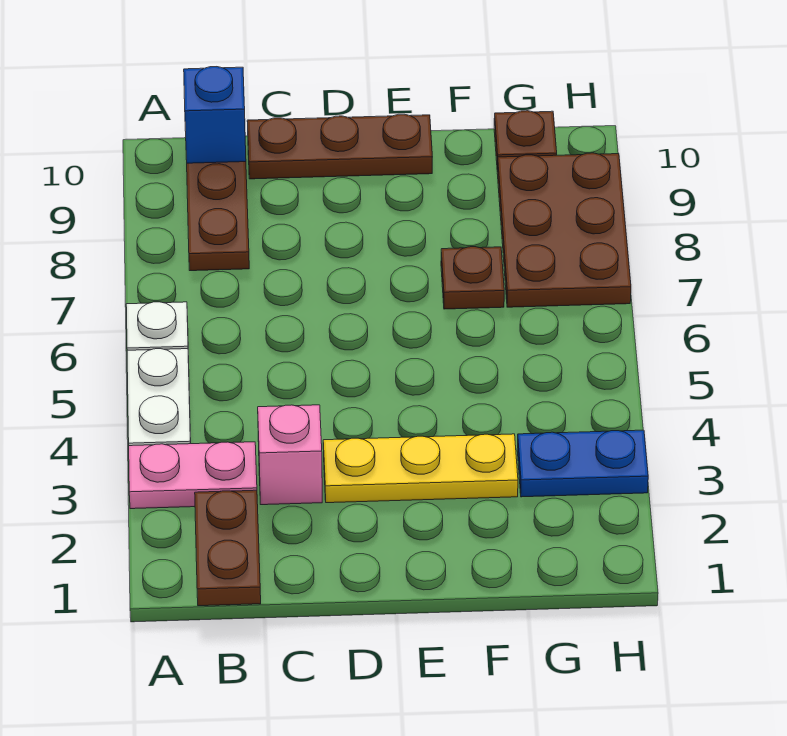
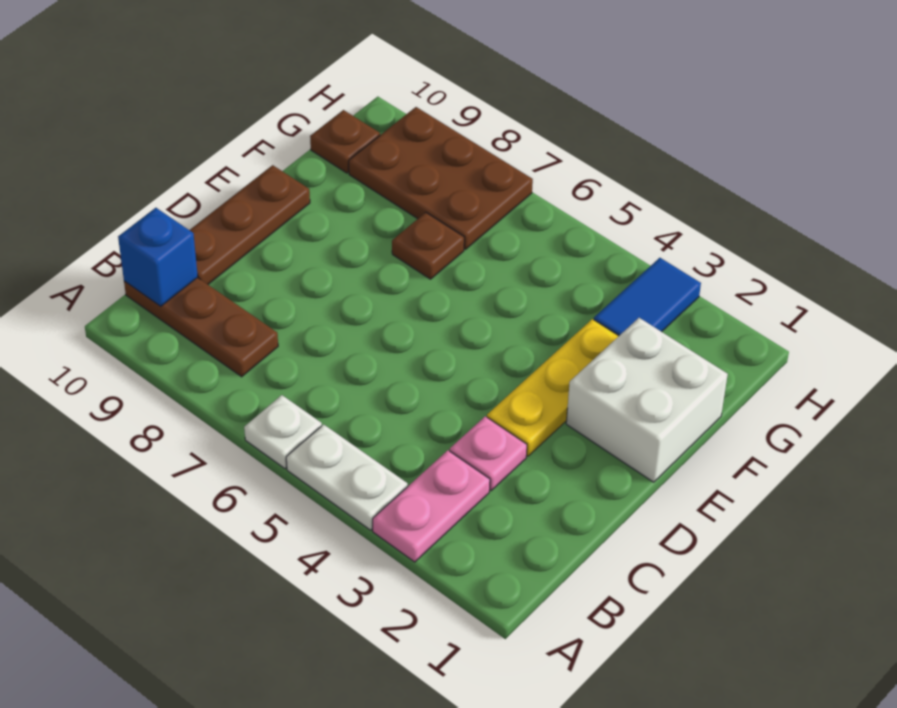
brown plate B1:B2 level 1 -> none
pink brick C3 level 1 -> pink plate C3 level 1
none -> white brick E1:F2 level 1
blue plate G3:H3 level 1 -> blue tile G3:H3 level 1

